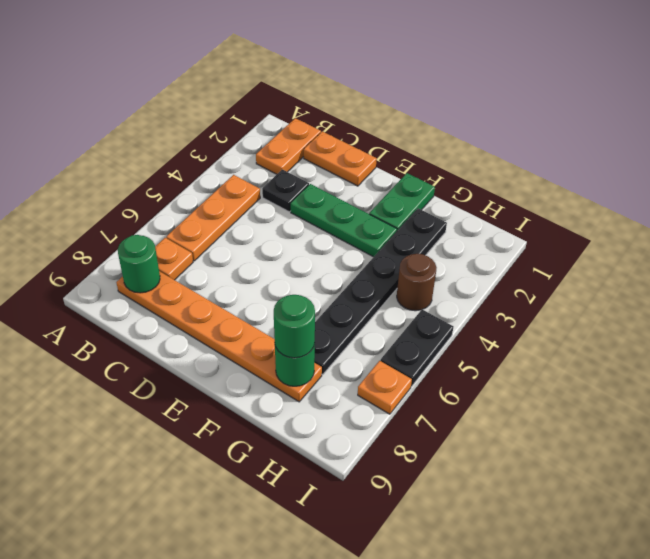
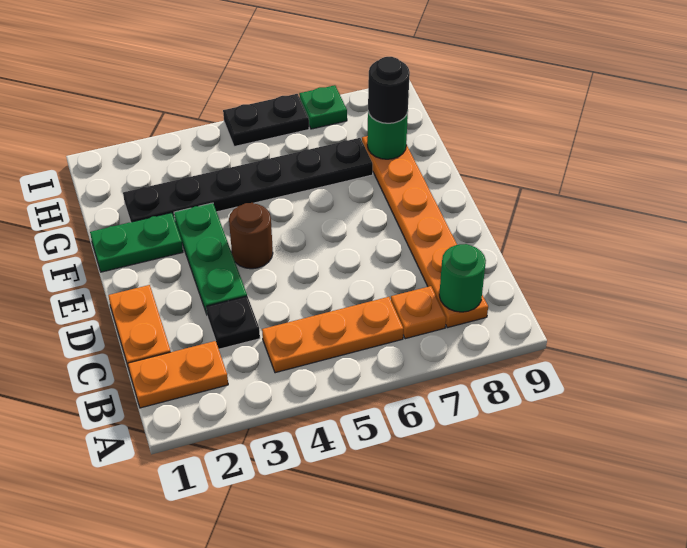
green round brick G8 level 3 -> black round brick G8 level 3
brown round brick H4 level 1 -> brown round brick E4 level 1
orange plate I7 level 1 -> green plate I7 level 1

